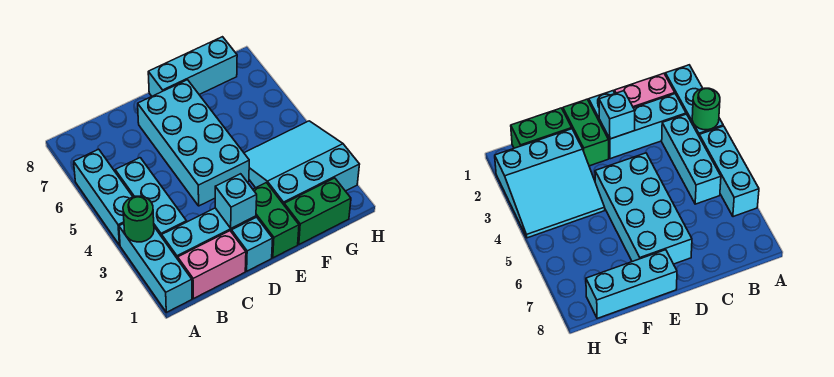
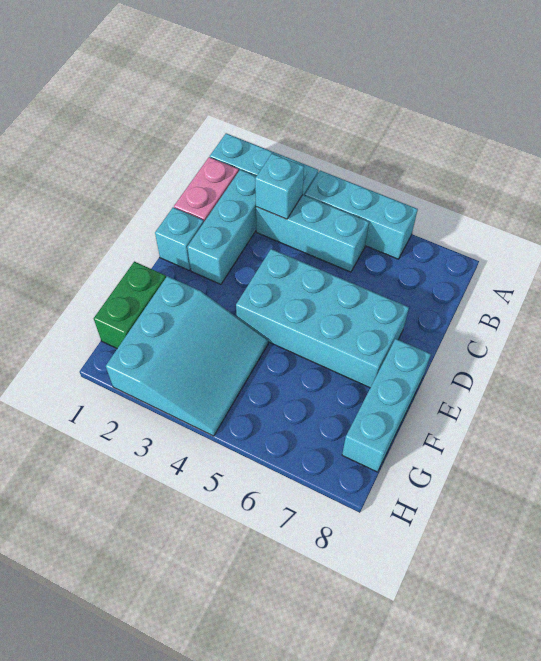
green round brick A3 level 2 -> none
cyan brick D2 level 2 -> cyan brick B3 level 2
green brick E1:E2 level 1 -> none

